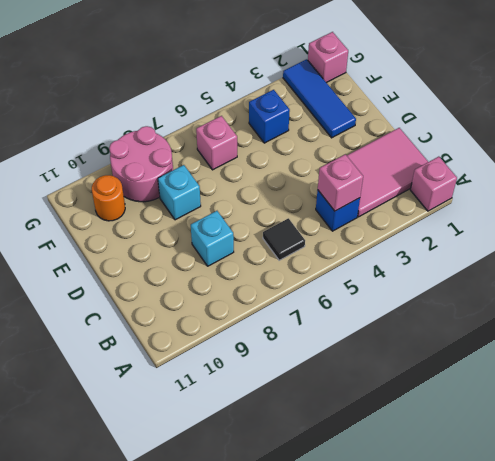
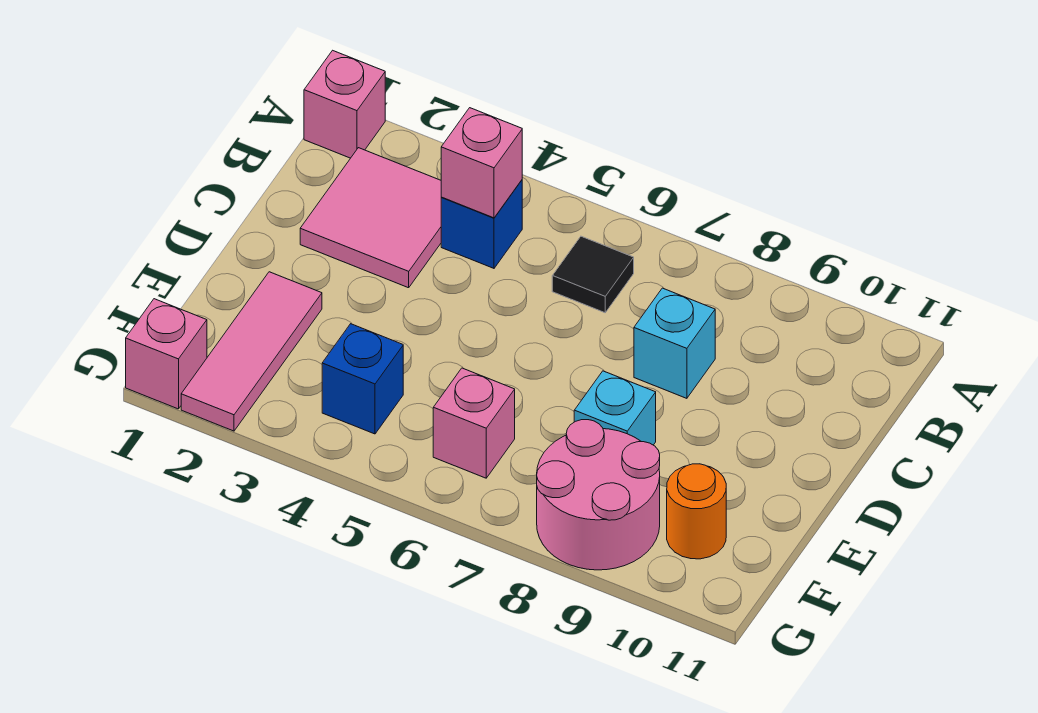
pink tile B1:C3 level 1 -> pink tile B2:C3 level 1
blue tile E2:G2 level 1 -> pink tile E2:G2 level 1

